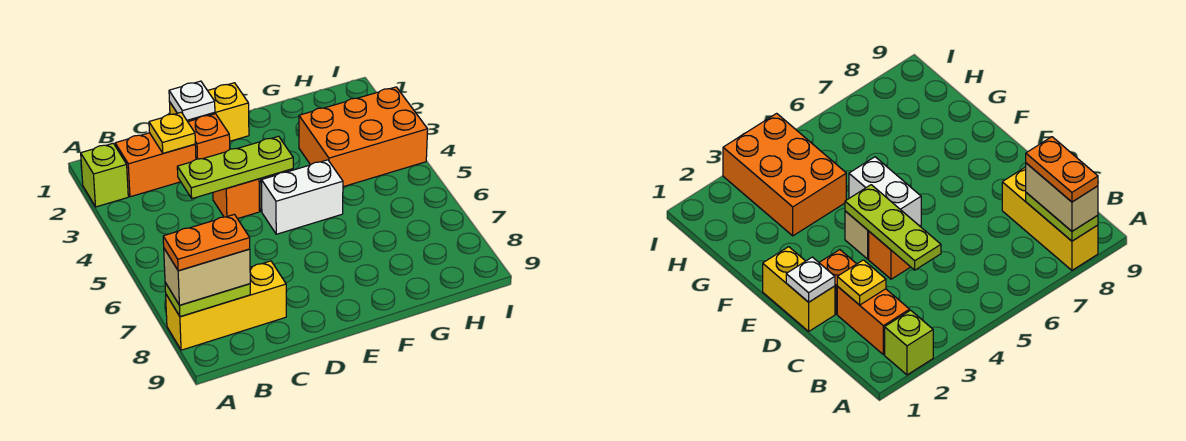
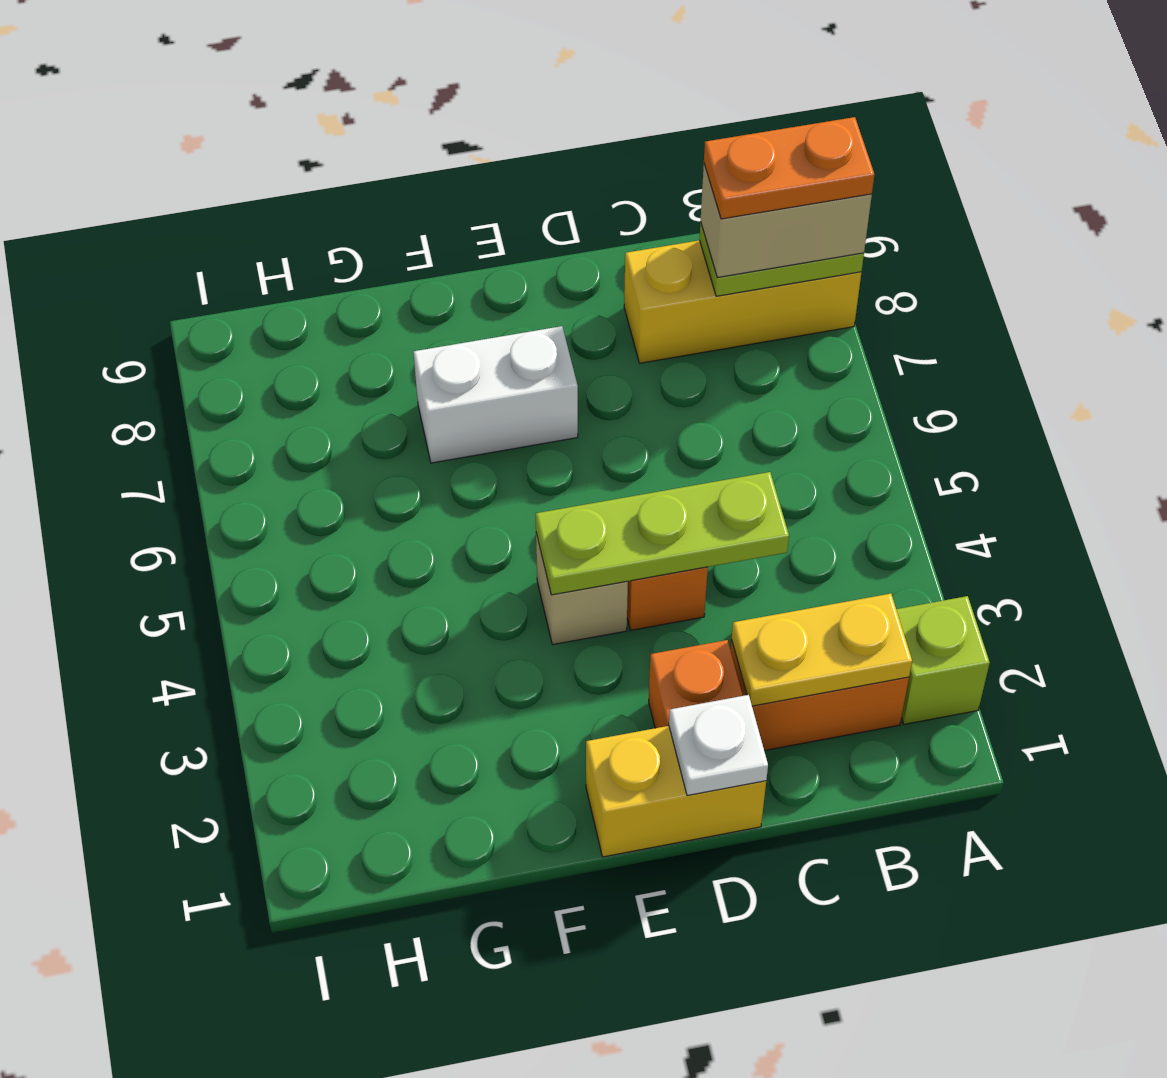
yellow plate C2 level 2 -> yellow plate B2:C2 level 2
white brick E5:F5 level 1 -> white brick E7:F7 level 1
orange brick G3:I4 level 1 -> none

